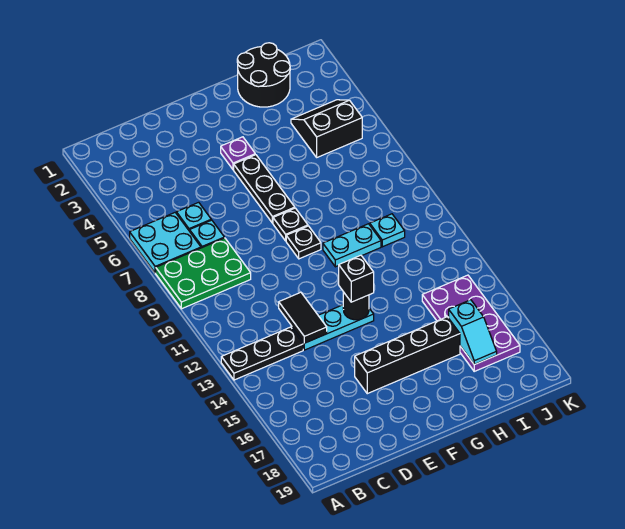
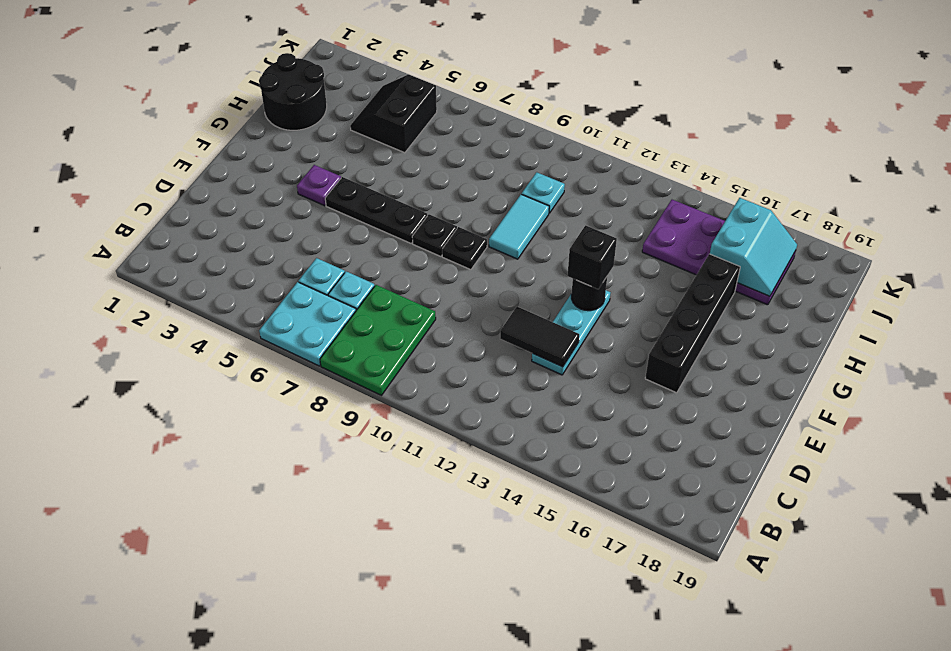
black plate A13:C13 level 1 -> none
cyan plate G10:H10 level 1 -> cyan tile G10:H10 level 1
cyan slope I16:I17 level 2 top 16 -> cyan slope I16:J17 level 2 top 16

